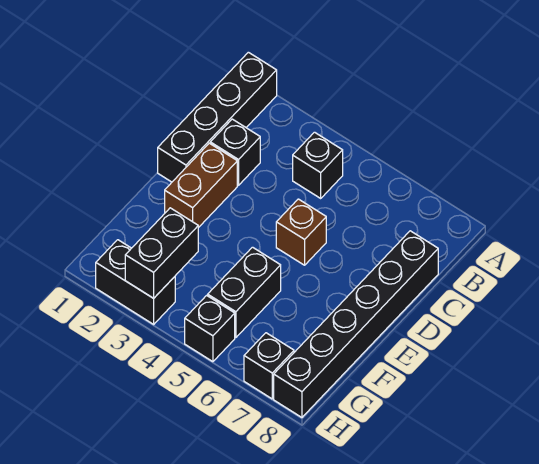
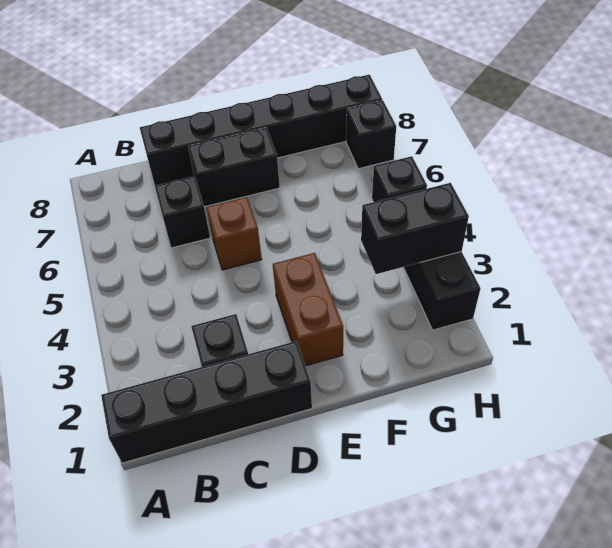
black brick B4 level 1 -> black brick C6 level 1
brown brick D2:E2 level 1 -> brown brick E2:E3 level 1
black brick F5:G5 level 1 -> black brick D7:E7 level 1

